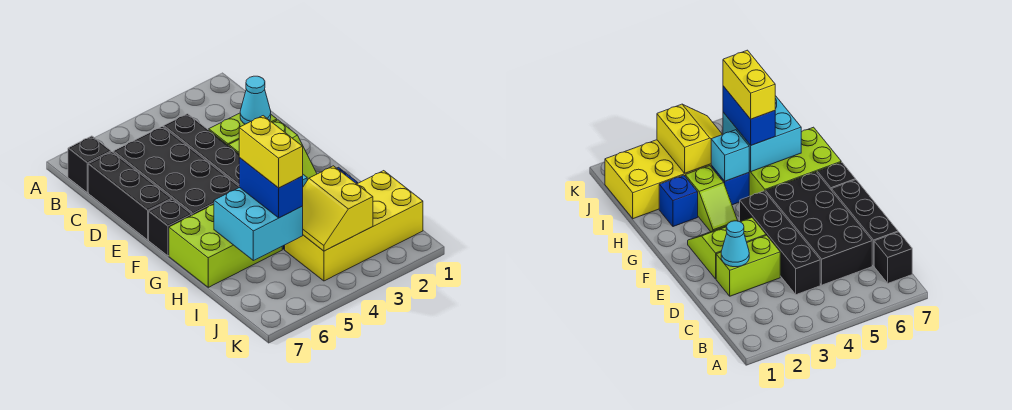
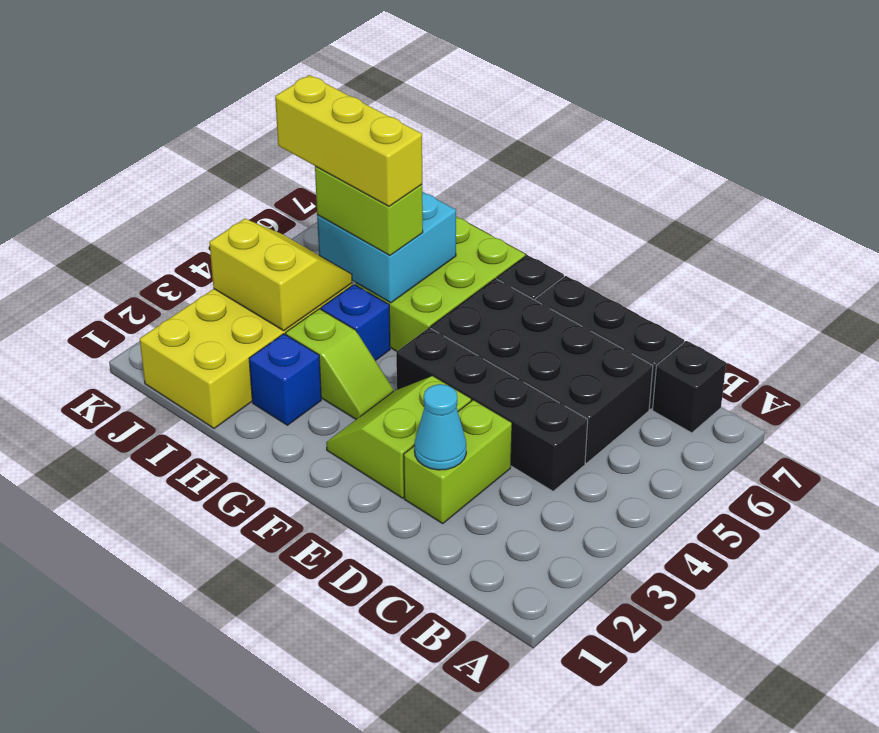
cyan brick H4 level 2 -> none
blue brick H5:I5 level 3 -> lime brick H5:I5 level 3
yellow brick H5:I5 level 4 -> yellow brick H5:J5 level 4

